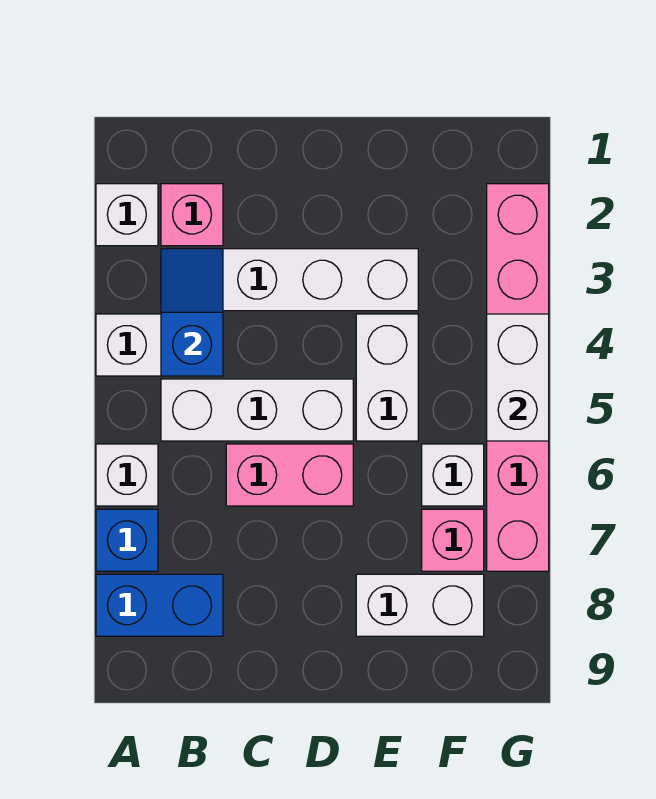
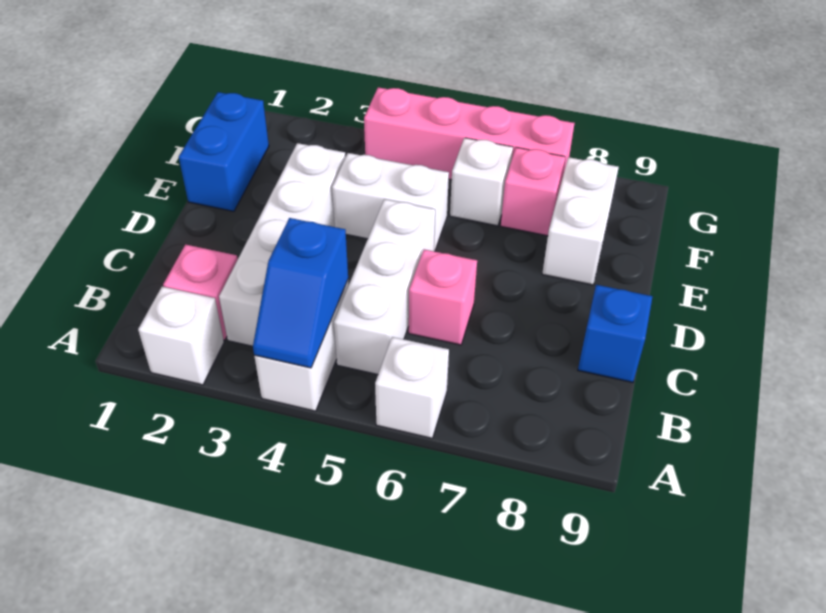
blue brick A7 level 1 -> blue brick C9 level 1
blue brick A8:B8 level 1 -> blue brick E1:F1 level 1
blue slope B3:B4 level 2 top 4 -> blue slope A4:B4 level 2 top B
pink brick C6:D6 level 1 -> pink brick C6 level 1
pink brick G2:G7 level 1 -> pink brick G4:G7 level 1
white brick G4:G5 level 2 -> none

